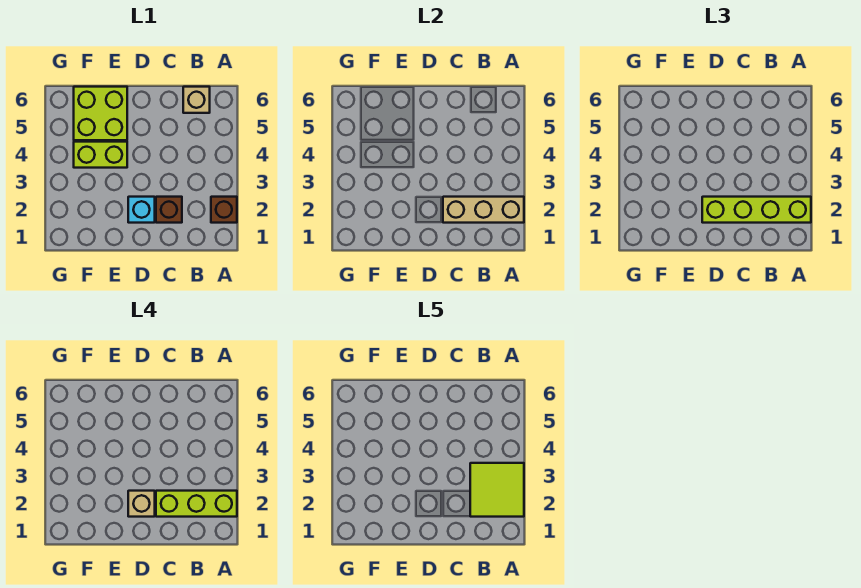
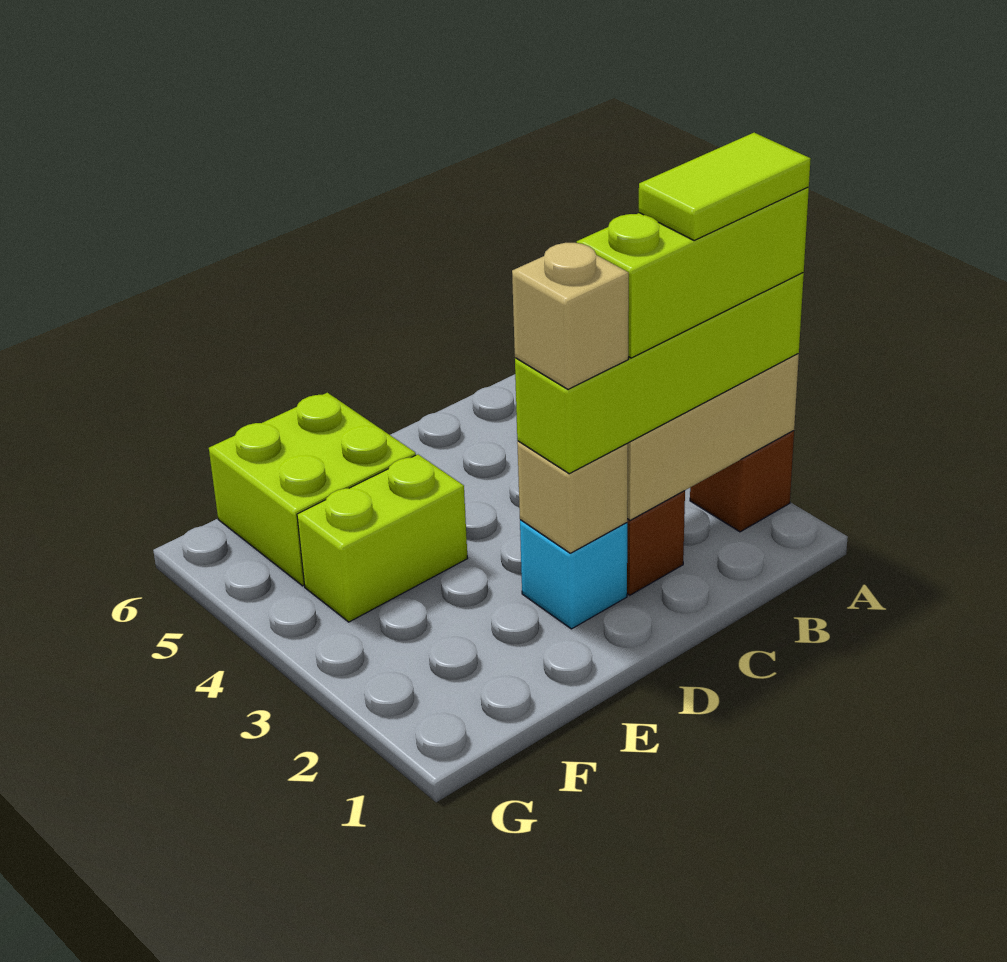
lime tile A2:B3 level 5 -> lime tile A2:B2 level 5
tan brick B6 level 1 -> tan brick D2 level 2

